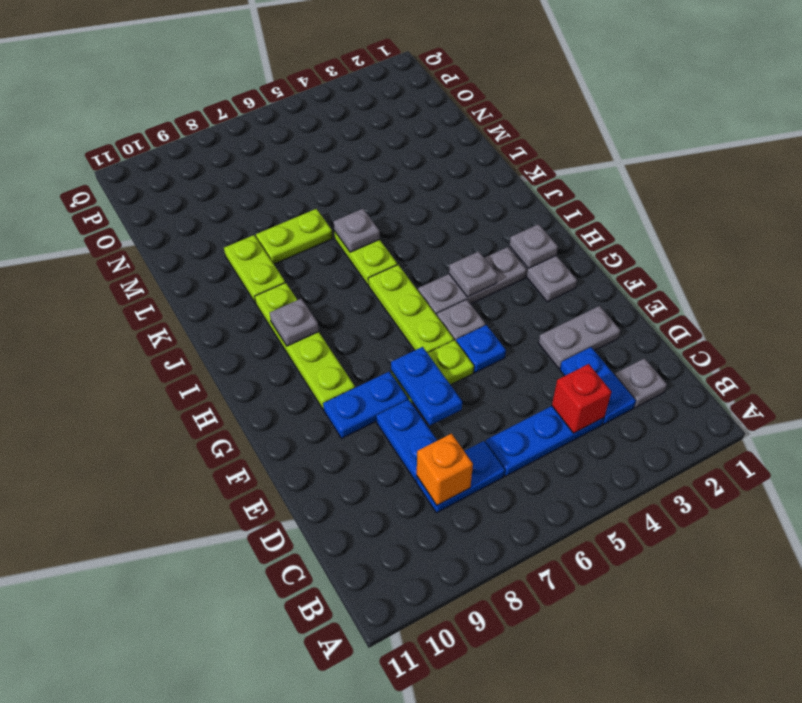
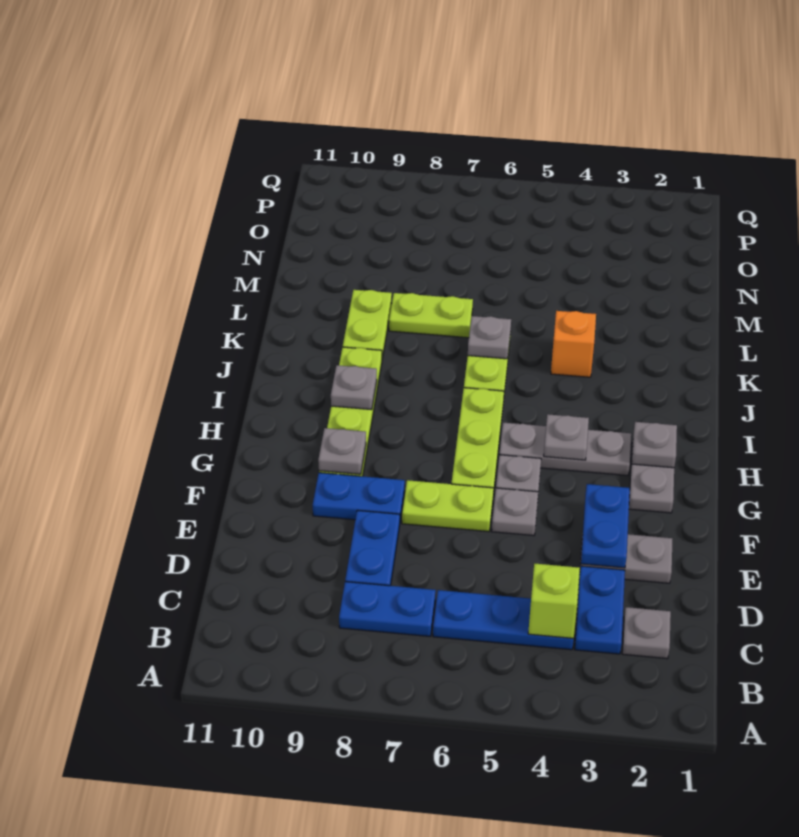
red brick C4 level 2 -> lime brick C4 level 2
orange brick C8 level 2 -> orange brick K4 level 1
blue plate E7:F7 level 2 -> blue plate E3:F3 level 2
blue plate F5 level 1 -> grey plate F5 level 1
none -> grey plate G9 level 2

